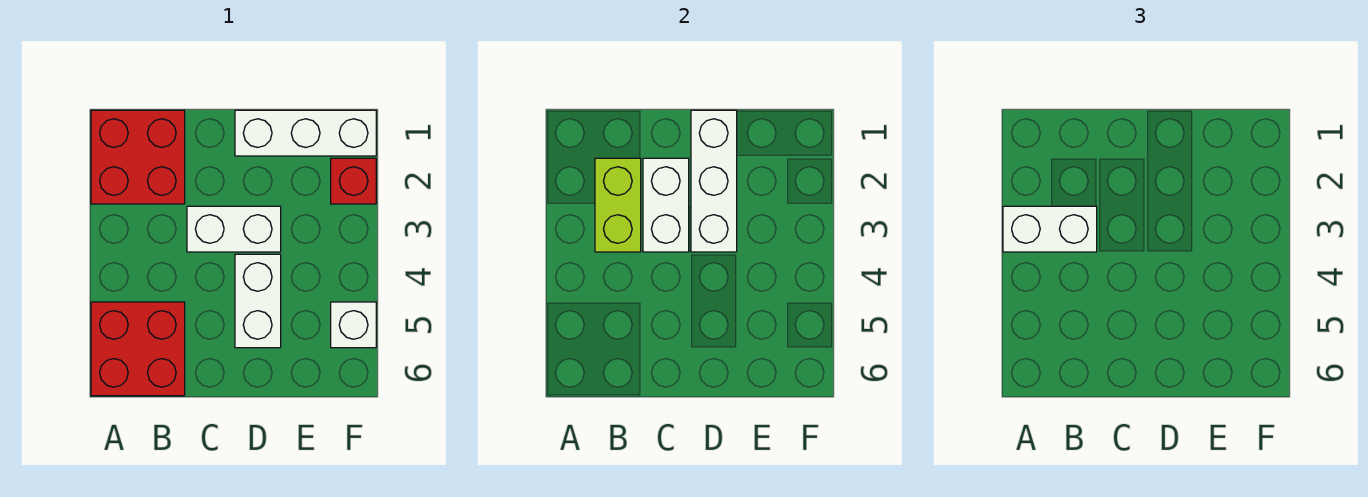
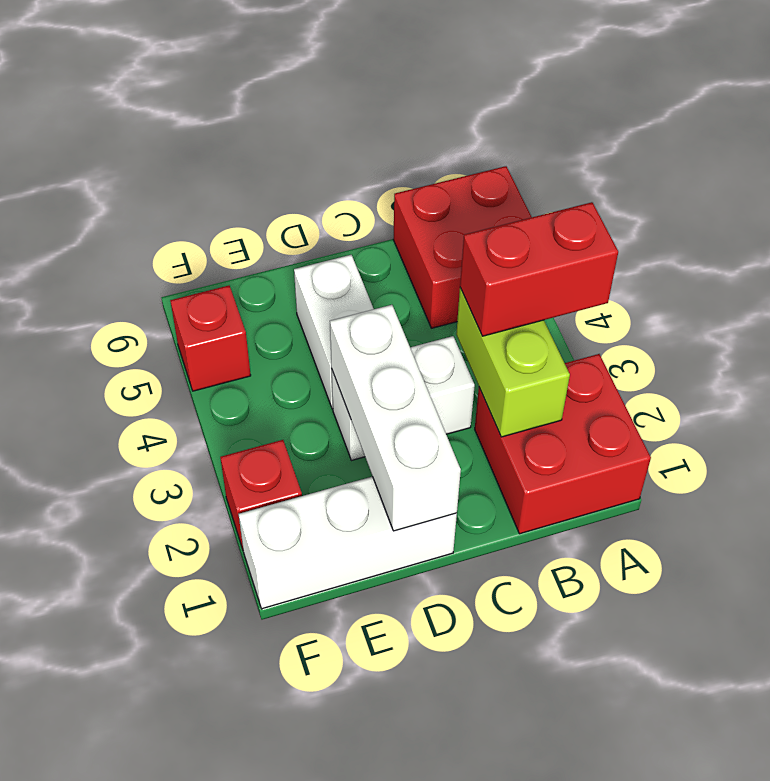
white brick A3:B3 level 3 -> red brick A3:B3 level 3
white brick C2:C3 level 2 -> none
white brick F5 level 1 -> red brick F5 level 1

